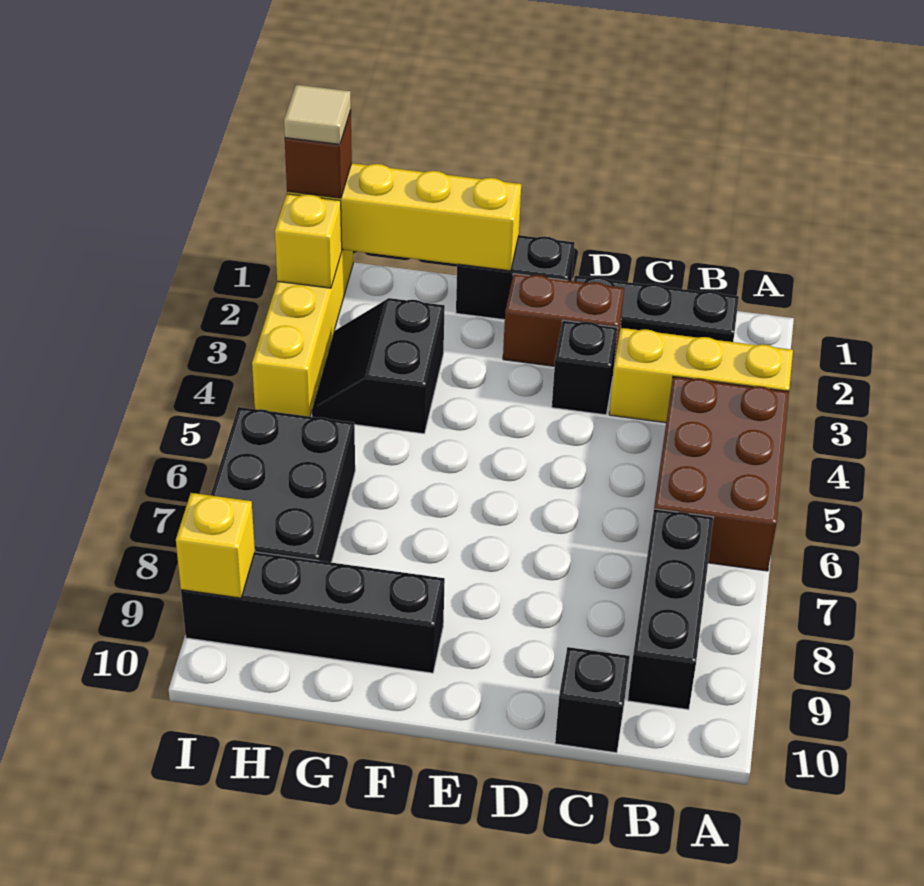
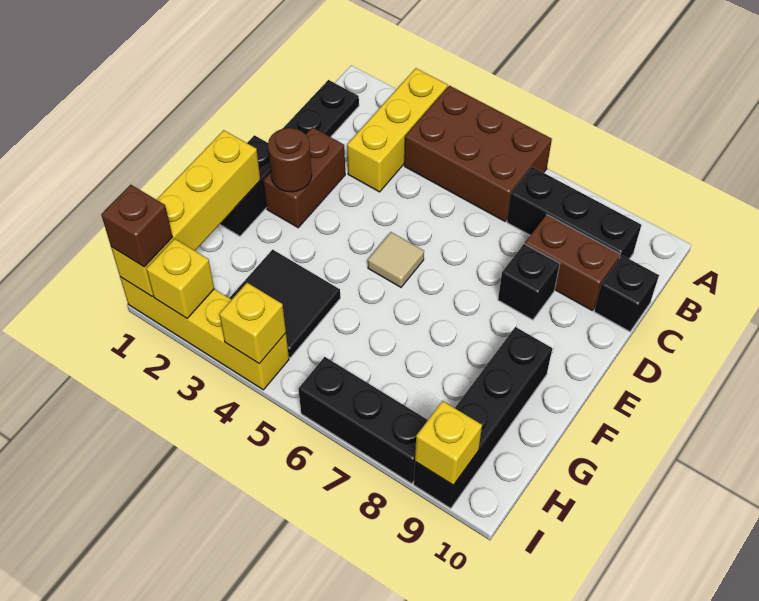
none -> brown brick C8:C9 level 1
black brick D3 level 1 -> black brick D8 level 1
none -> brown round brick E2 level 2
black slope G3:H4 level 1 top G -> black tile G3:H4 level 1
black brick H6:I8 level 1 -> black brick I6:I8 level 1
tan tile I1 level 4 -> tan tile E5 level 1
none -> yellow brick I4 level 2

